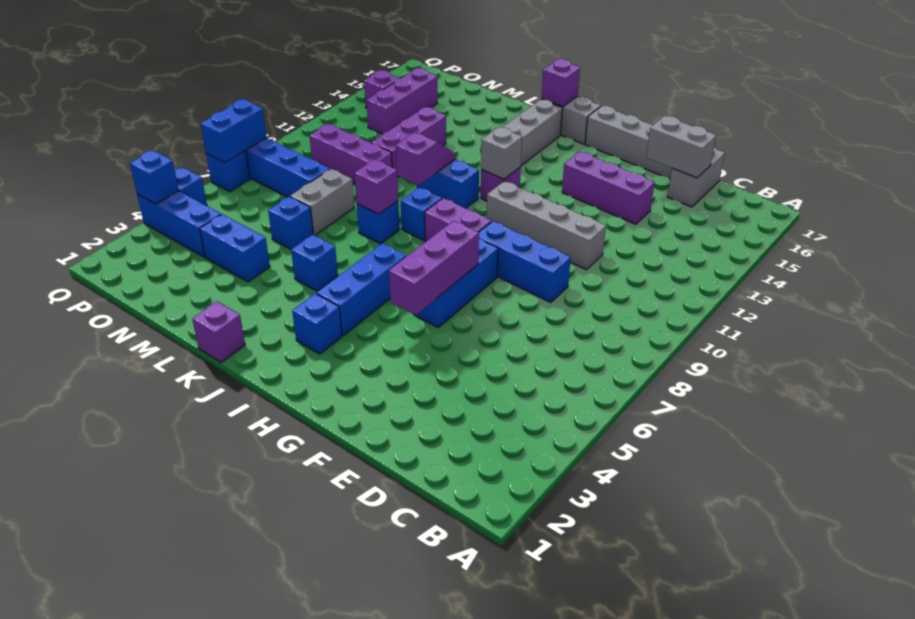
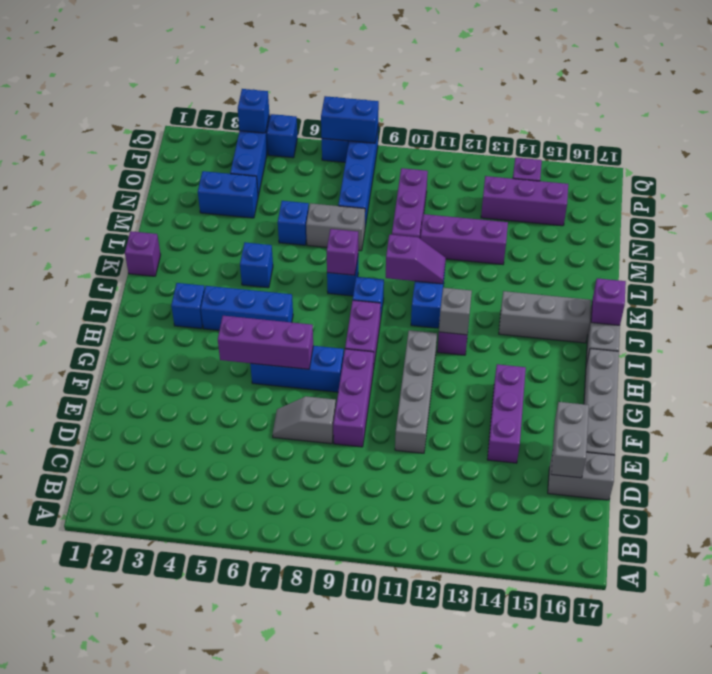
none -> grey slope E7:E8 level 1 top 8
blue brick E9:G9 level 1 -> purple brick E9:G9 level 1
blue brick M4:N4 level 1 -> blue brick N3:N4 level 1

